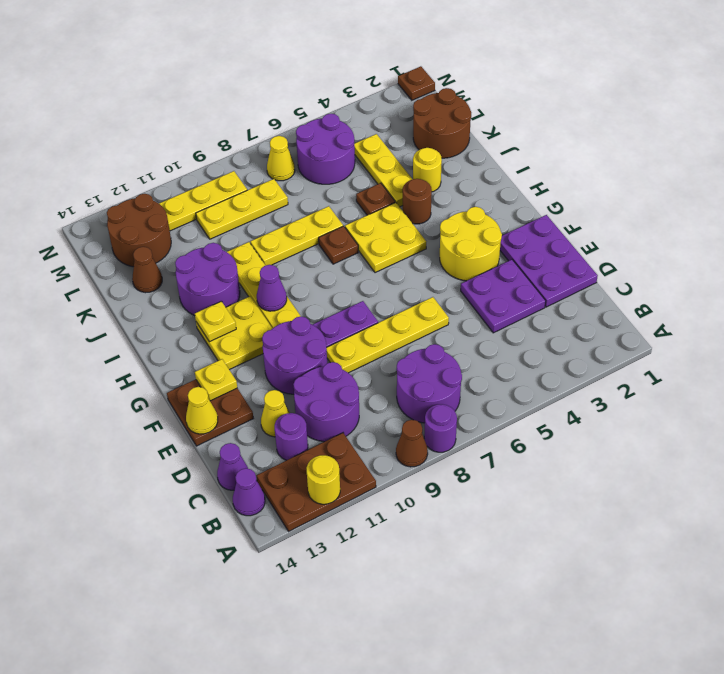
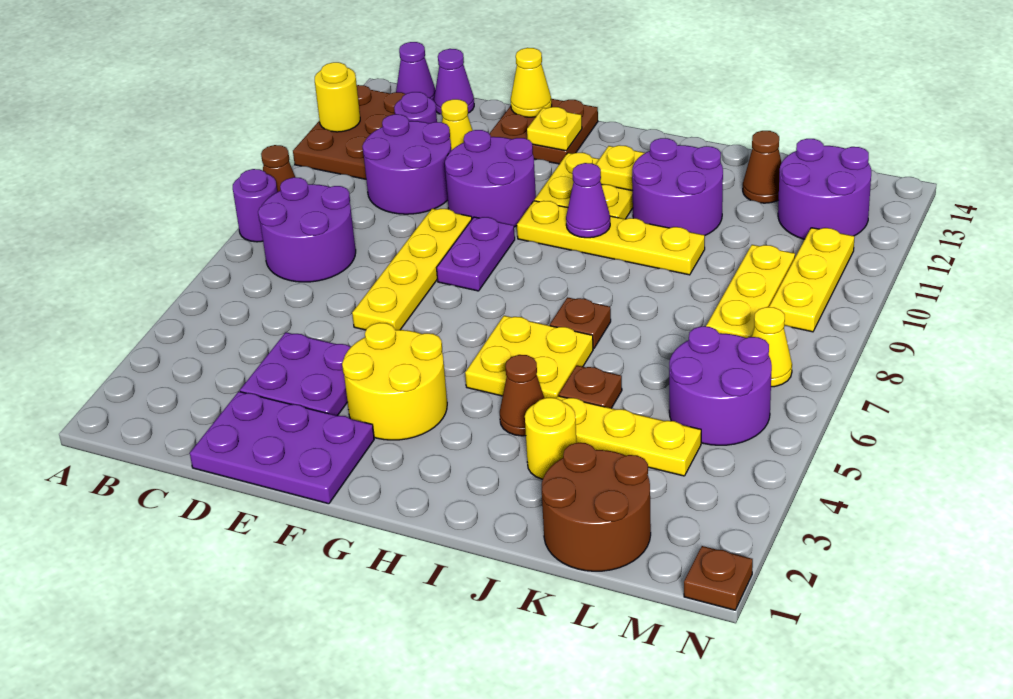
brown round brick I4 level 1 -> brown cone I4 level 1
yellow plate J7:J9 level 1 -> none
brown round brick L12:M13 level 1 -> purple round brick L12:M13 level 1

